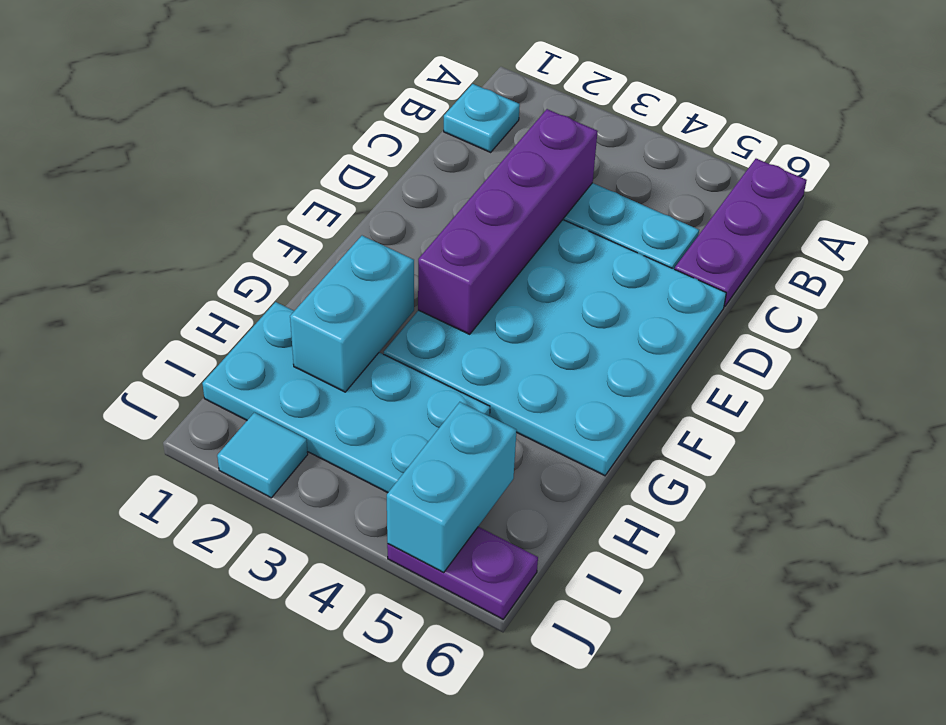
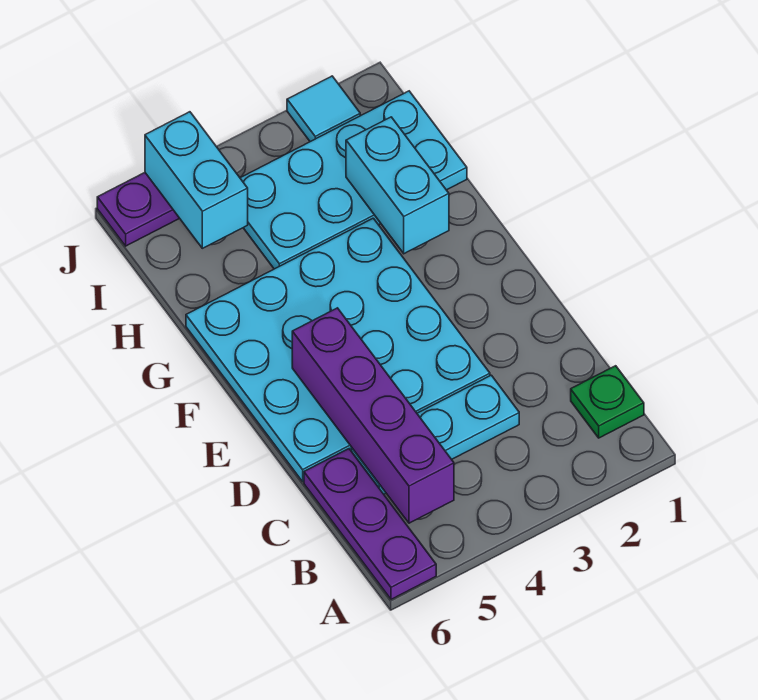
cyan plate B1 level 1 -> green plate B1 level 1
purple brick C3:F3 level 2 -> purple brick B5:E5 level 2

